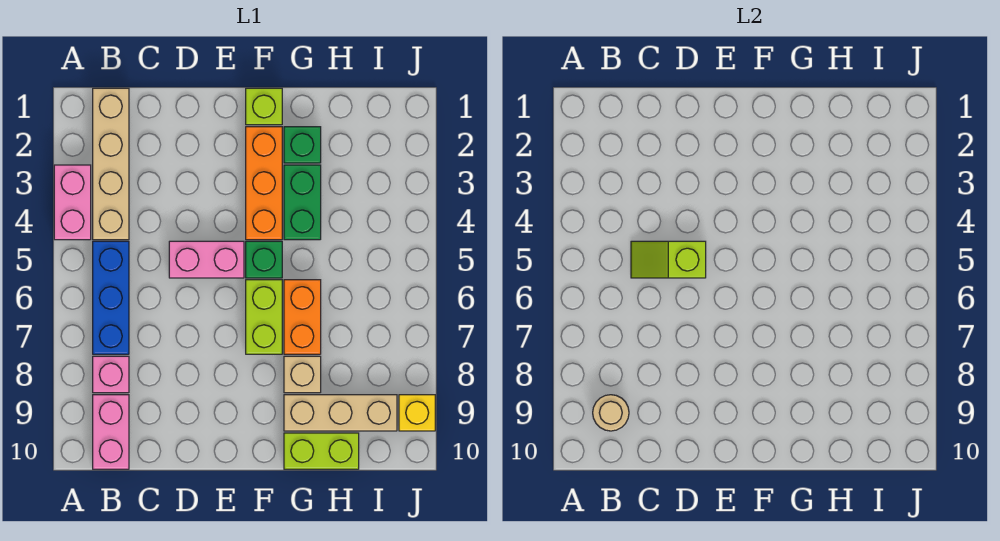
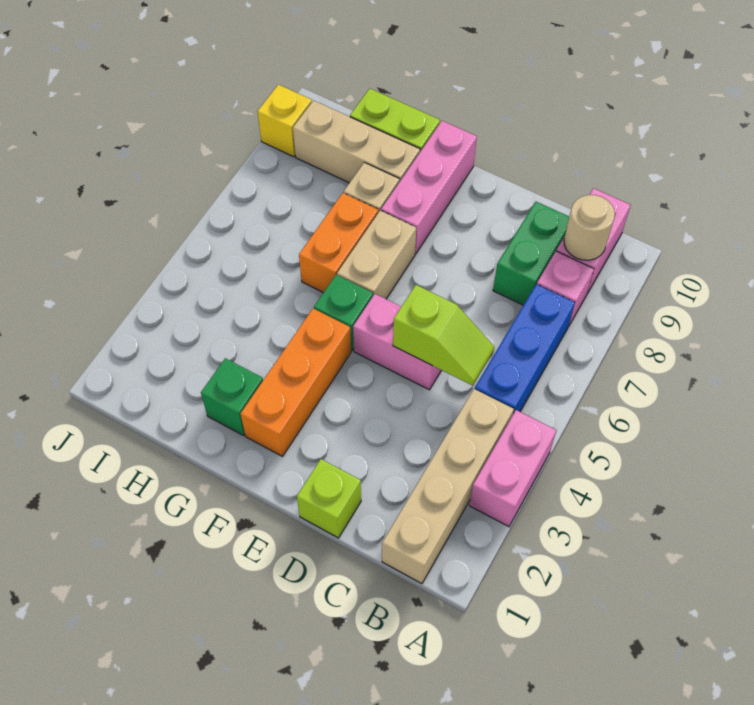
lime brick F1 level 1 -> lime brick D1 level 1
lime brick F6:F7 level 1 -> tan brick F6:F7 level 1
none -> pink brick F8:F10 level 1
green brick G3:G4 level 1 -> green brick C8:C9 level 1

